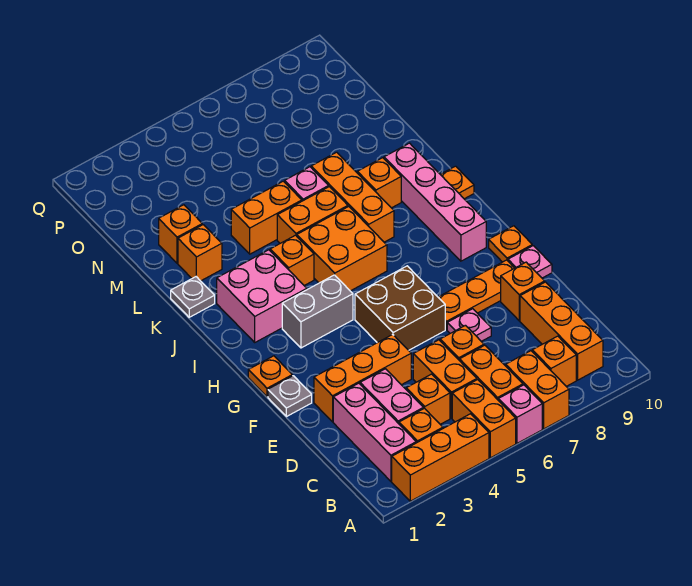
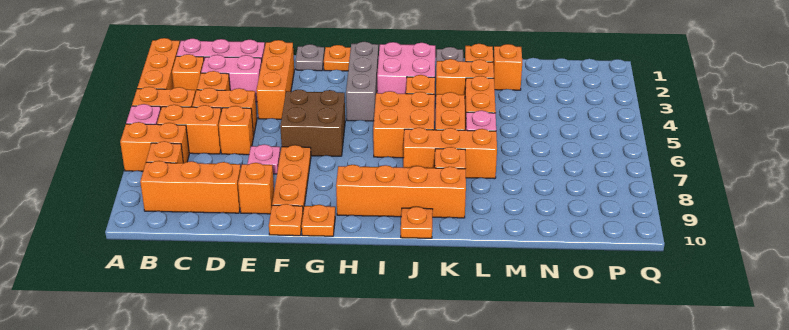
pink plate F10 level 1 -> orange plate F10 level 1
grey brick H3:H4 level 1 -> grey brick H2:H4 level 1
pink brick H9:K9 level 1 -> orange brick H9:K9 level 1
none -> orange brick K3:L3 level 1

